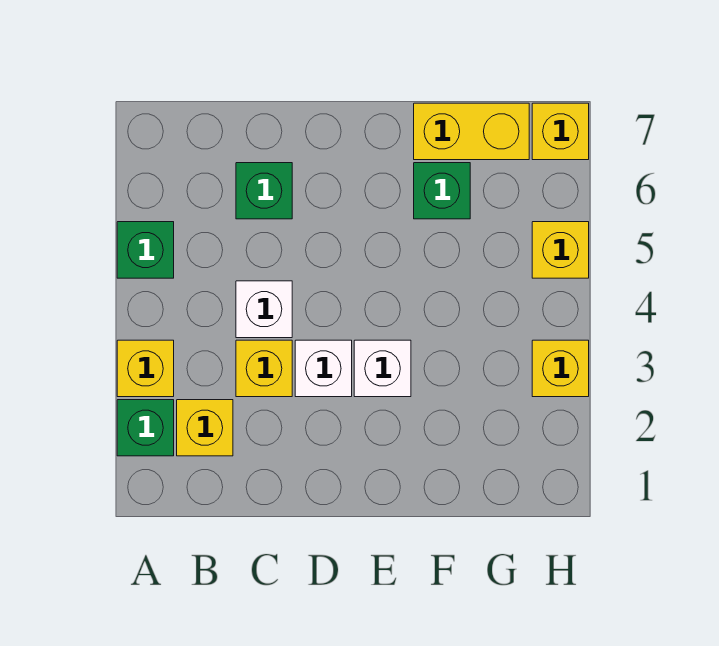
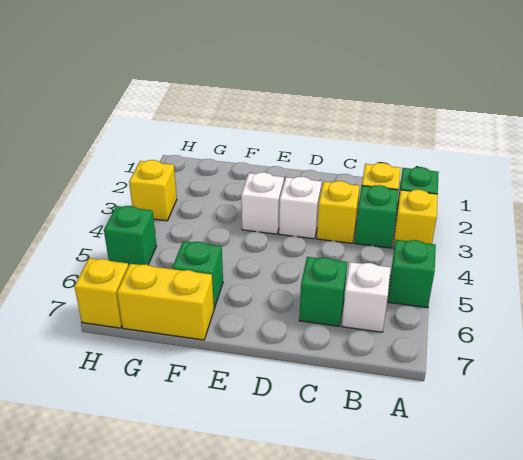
none -> green brick B3 level 1
white brick C4 level 1 -> white brick B6 level 1
yellow brick H5 level 1 -> green brick H5 level 1

